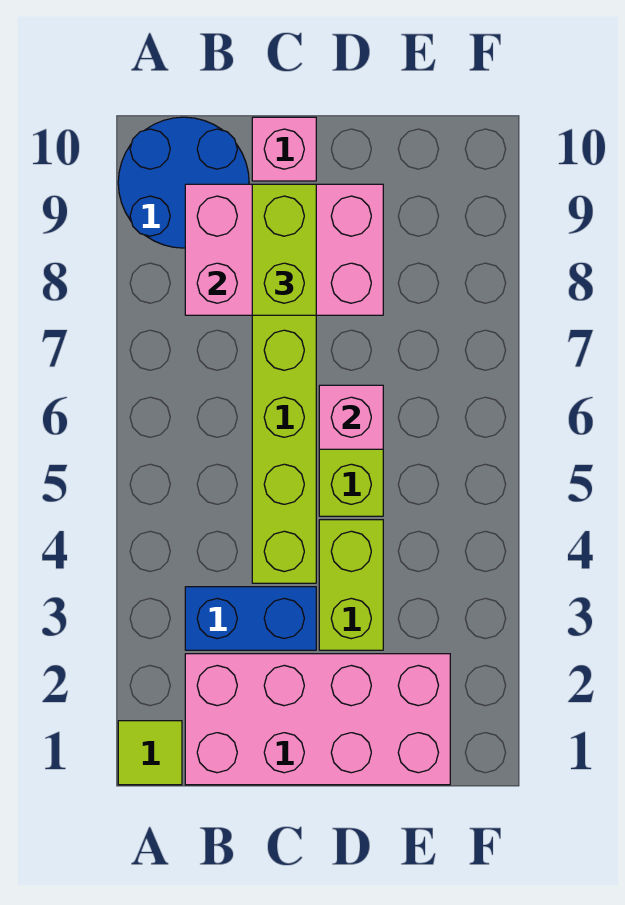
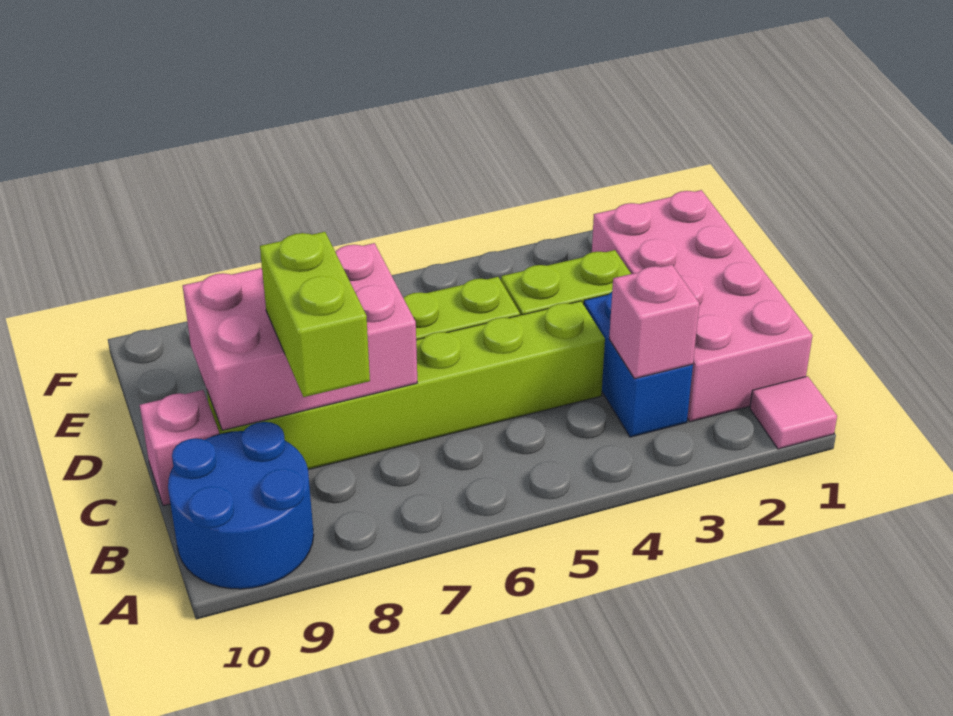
lime tile A1 level 1 -> pink tile A1 level 1
pink brick B8:D9 level 2 -> pink brick C7:D9 level 2
lime brick C8:C9 level 3 -> lime brick B8:C8 level 3
pink brick D6 level 2 -> pink brick B3 level 2

